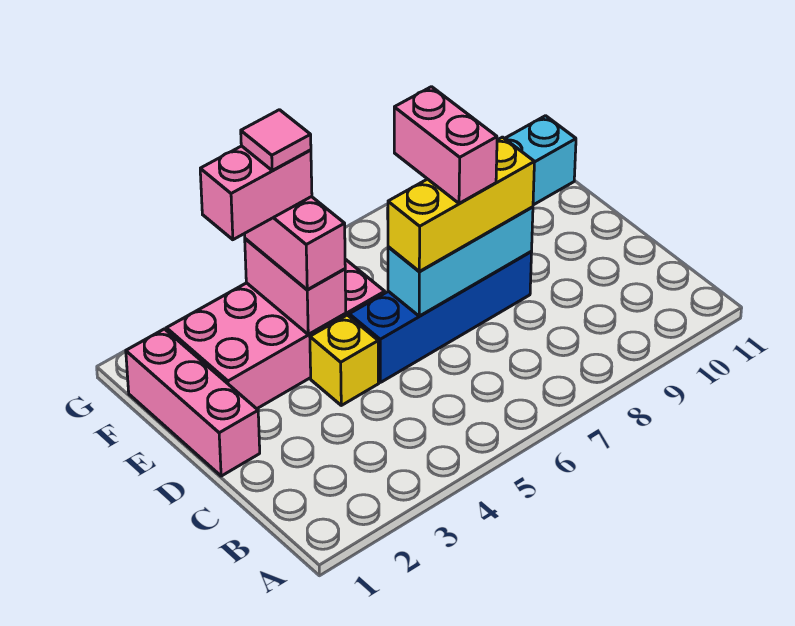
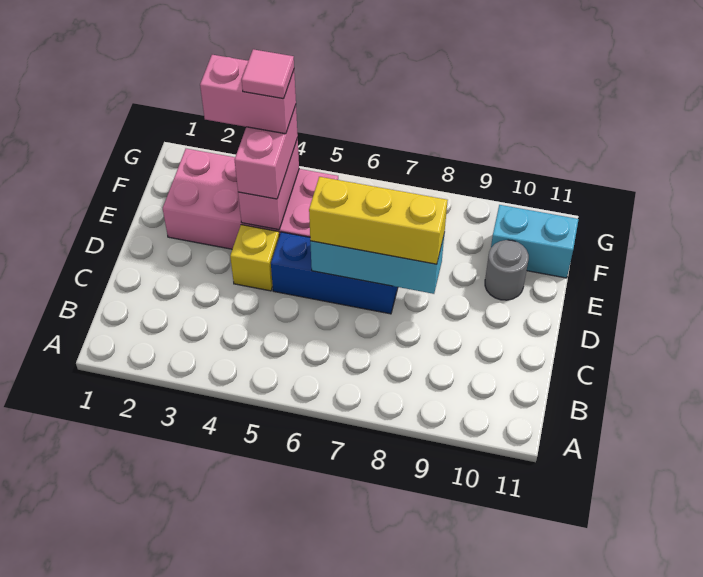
pink brick D1:F1 level 1 -> none
blue brick D5:D8 level 1 -> blue brick D5:D7 level 1
pink brick D7:E7 level 4 -> none
none -> grey round brick E10 level 1

